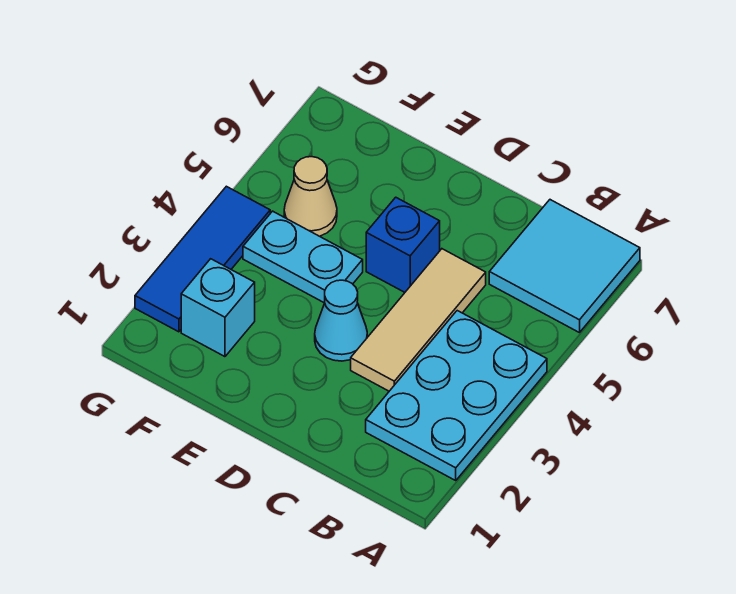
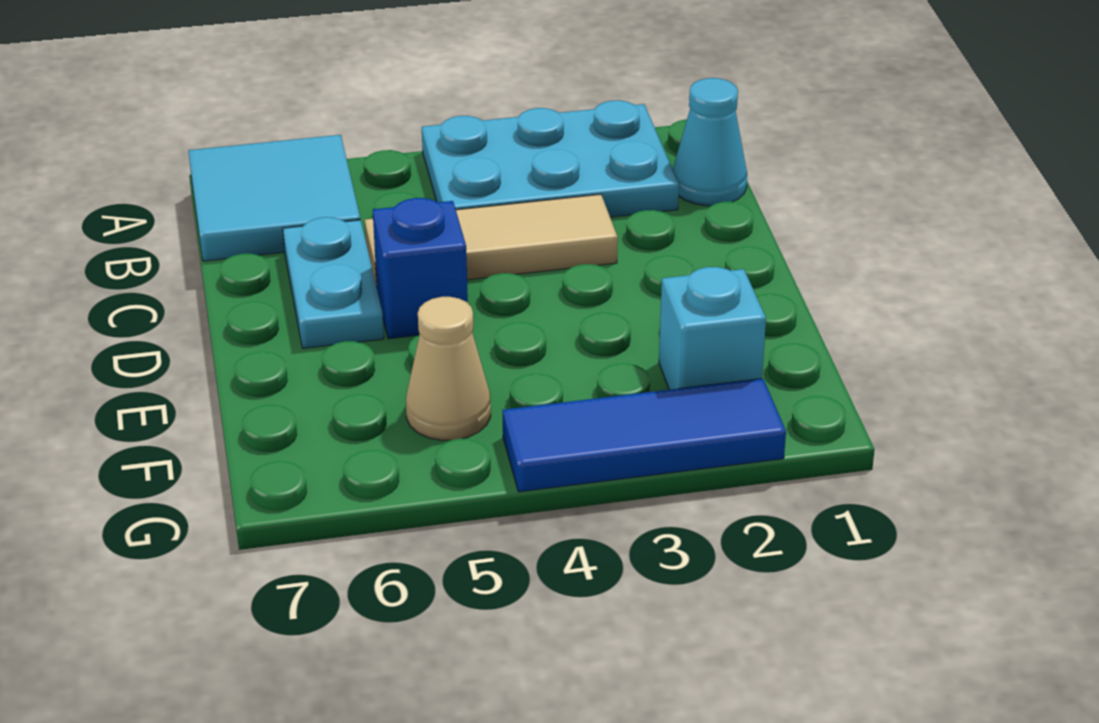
cyan cone D3 level 1 -> cyan cone B1 level 1
cyan plate E4:F4 level 1 -> cyan plate C6:D6 level 1

